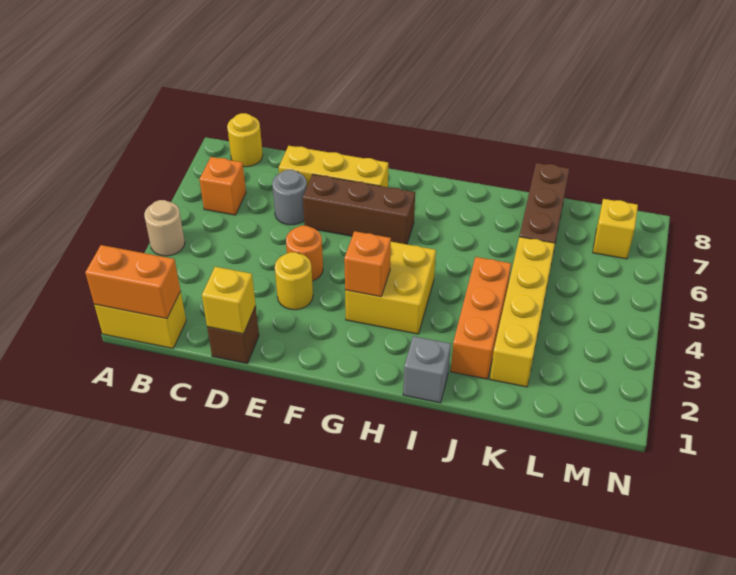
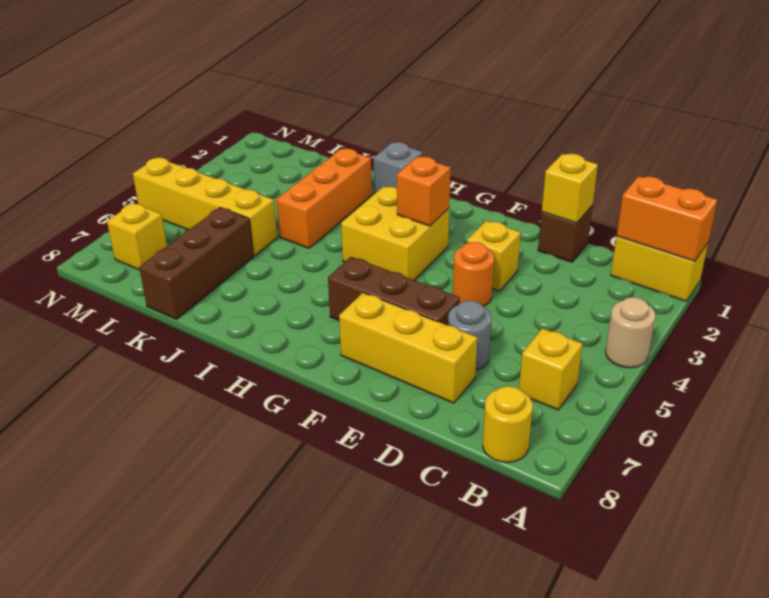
orange brick B6 level 1 -> yellow brick B6 level 1
yellow round brick E3 level 1 -> yellow brick E3 level 1
yellow brick K2:K5 level 1 -> yellow brick K5:N5 level 1

